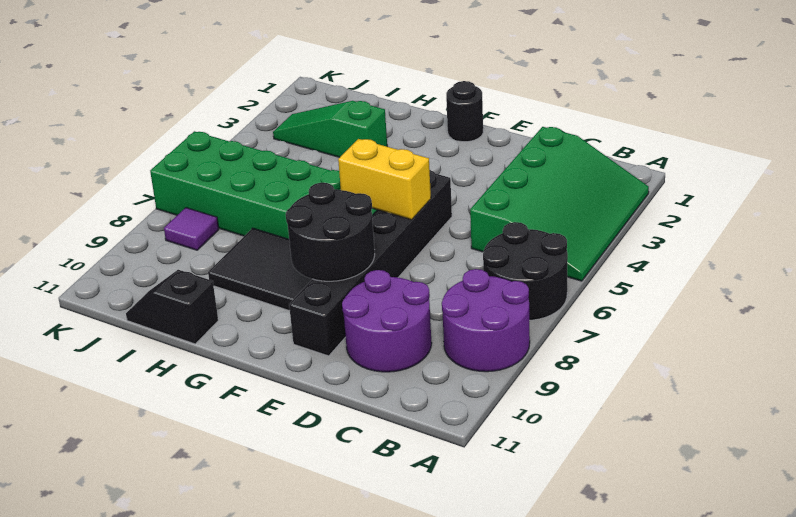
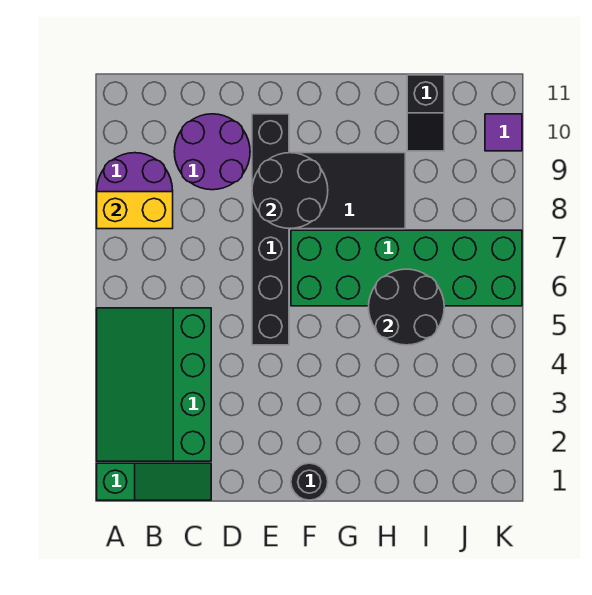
black round brick A6:B7 level 1 -> black round brick H5:I6 level 2
yellow brick E6:F6 level 2 -> yellow brick A8:B8 level 2
green slope H3:J3 level 1 top H -> green slope A1:C1 level 1 top A
black slope H11:I11 level 1 top H -> black slope I10:I11 level 1 top 11
purple tile J8 level 1 -> purple tile K10 level 1

